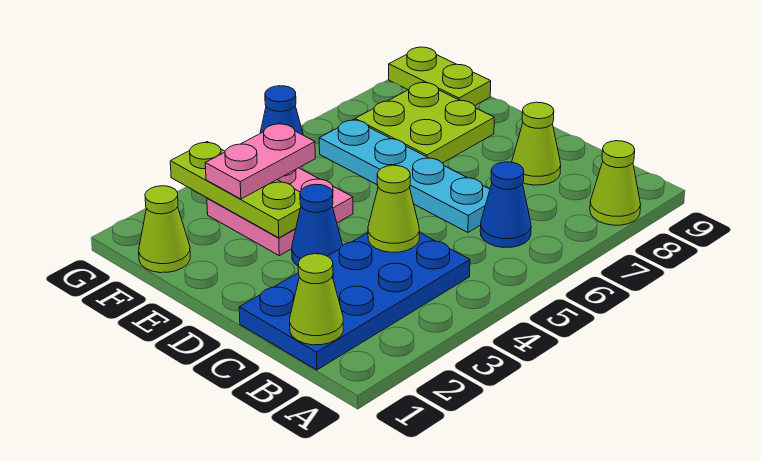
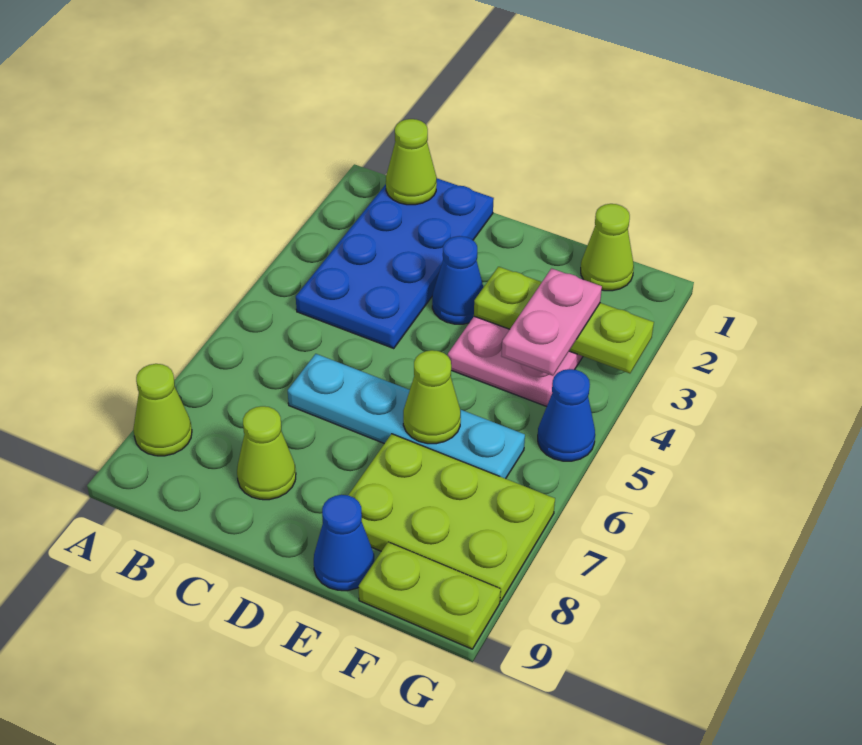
blue cone B6 level 1 -> blue cone E9 level 1
lime cone C4 level 2 -> lime cone E6 level 2
lime plate E7:F8 level 1 -> lime plate E7:G8 level 1

